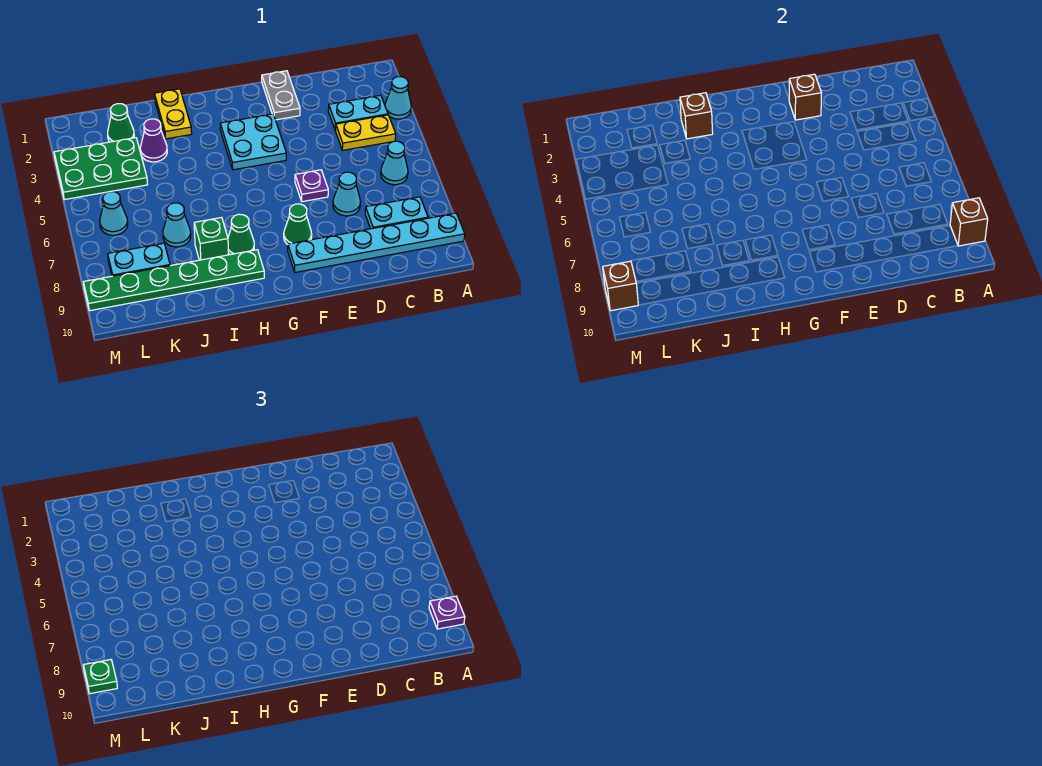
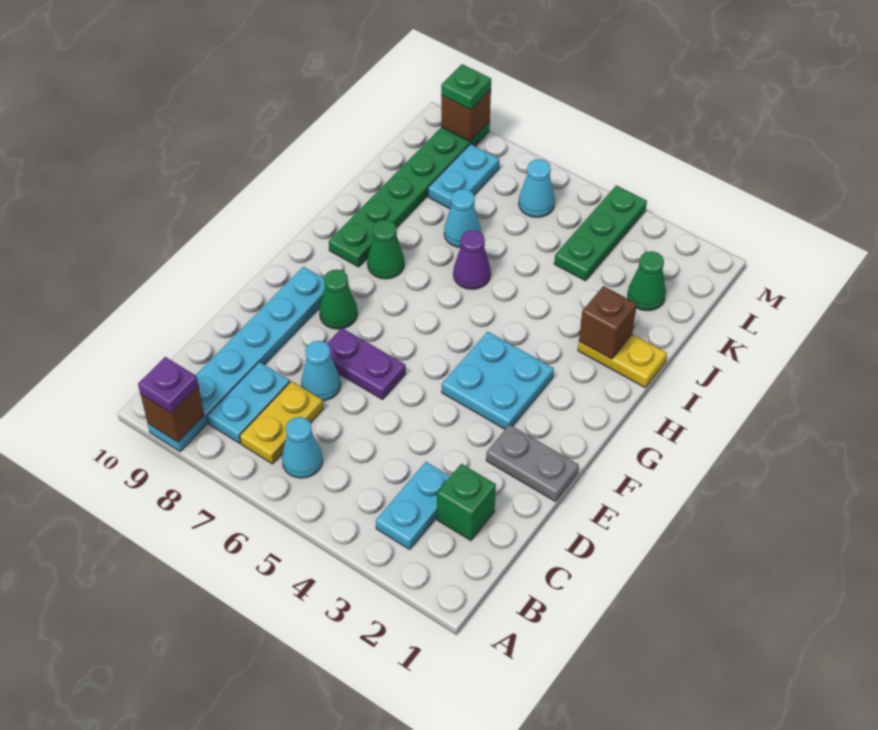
cyan cone A3 level 1 -> none
yellow plate B4:C4 level 1 -> yellow plate B7:C7 level 1
brown brick E2 level 2 -> none
purple plate E6 level 1 -> purple plate E6:E7 level 1
green brick I8 level 1 -> green brick C2 level 1
purple cone J3 level 1 -> purple cone I6 level 1
green plate K3:M4 level 1 -> green plate K4:M4 level 1

